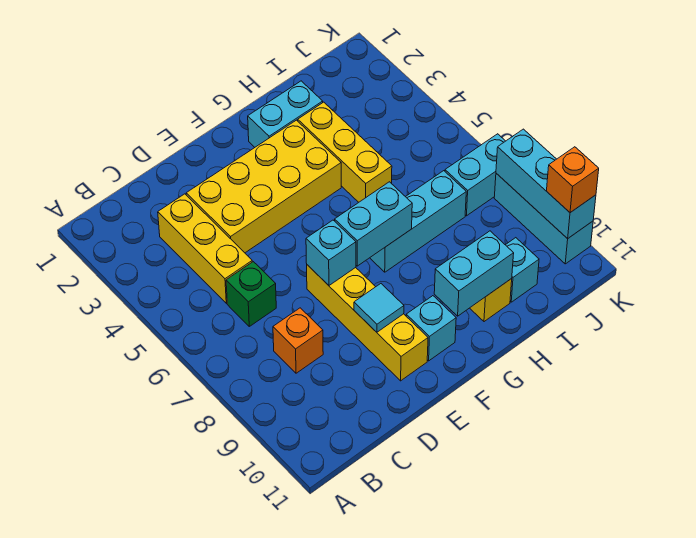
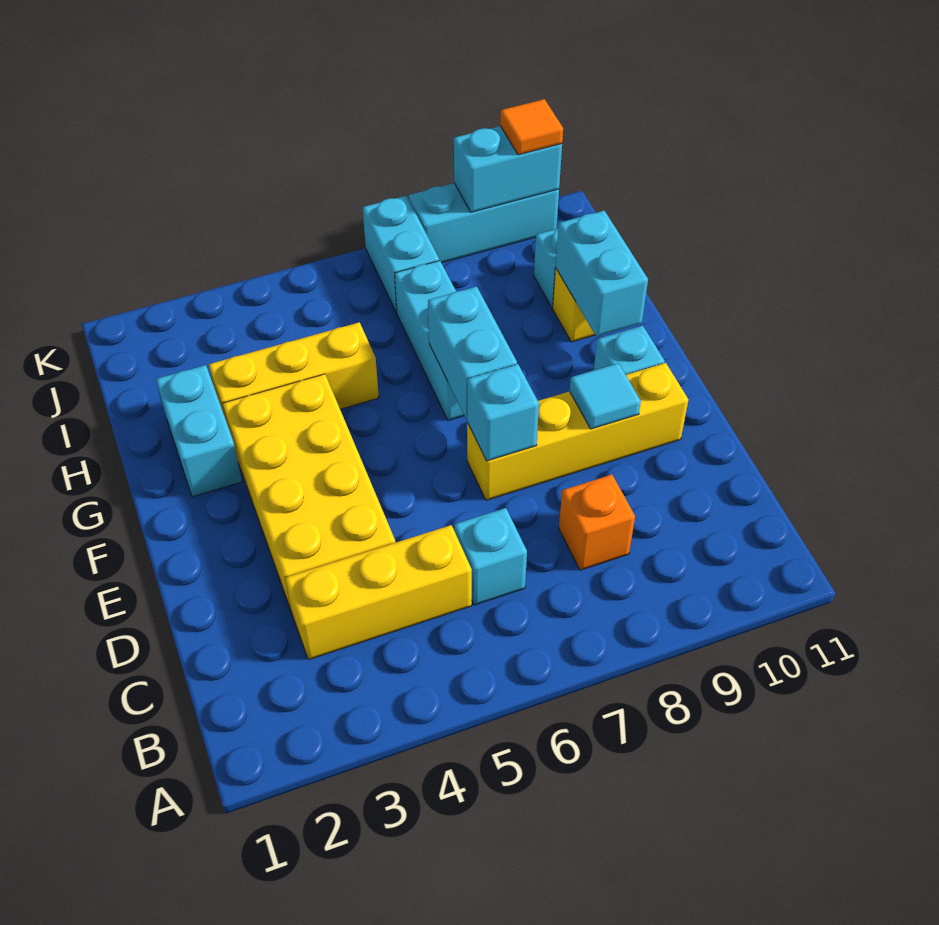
green brick C6 level 1 -> cyan brick C6 level 1
cyan brick K8:K10 level 2 -> cyan brick K9:K10 level 2
orange brick K10 level 3 -> orange tile K10 level 3

